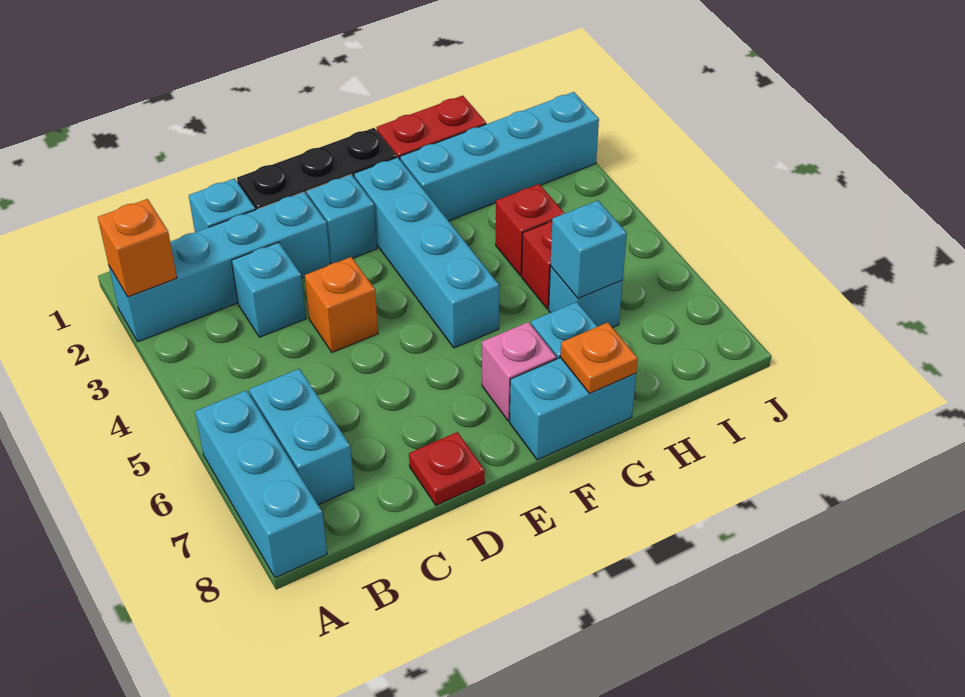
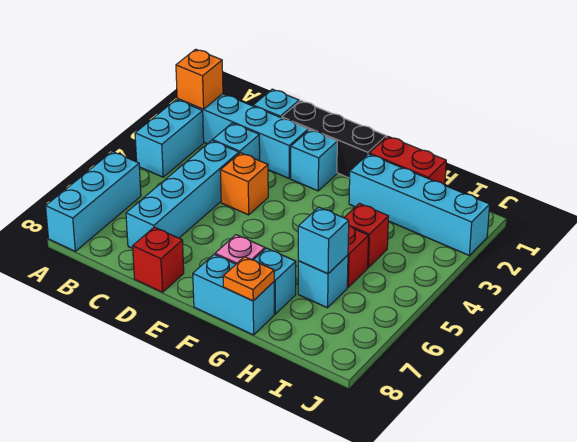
cyan brick B6:B7 level 1 -> cyan brick A3:A4 level 1
red plate D8 level 1 -> red brick D8 level 1
cyan brick F2:F5 level 1 -> cyan brick C4:C7 level 1

